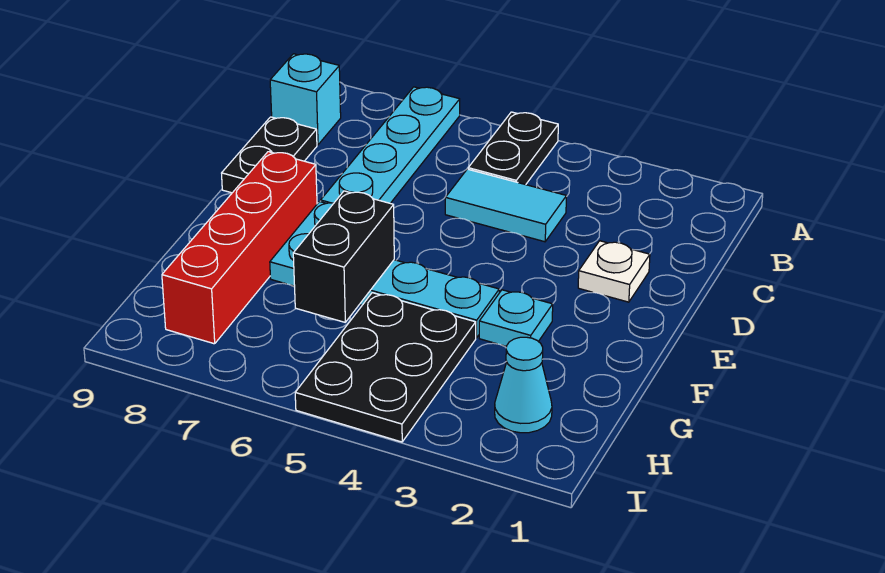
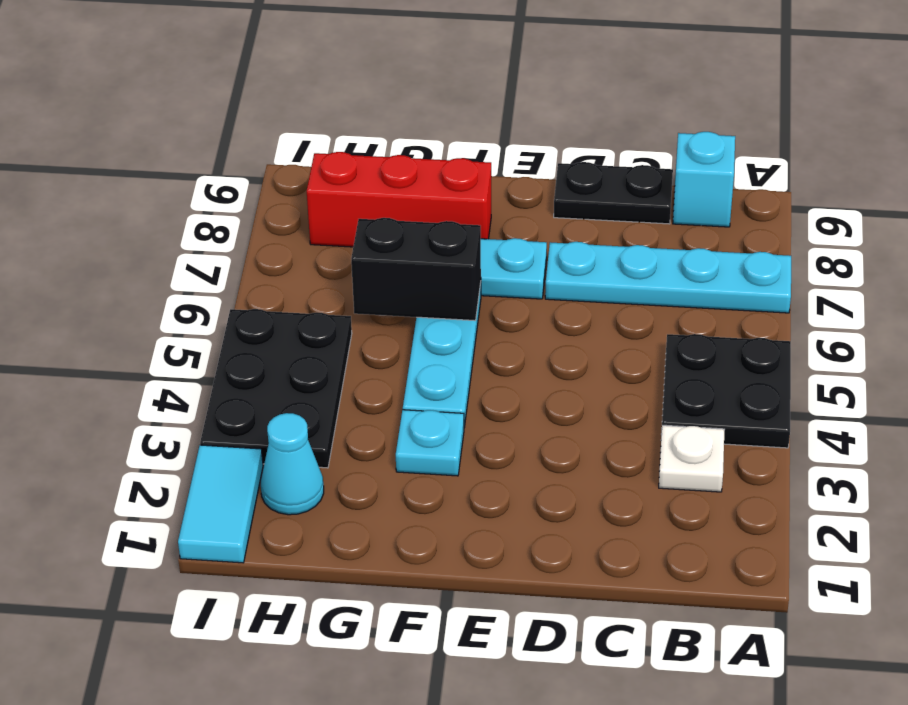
black plate A5:B5 level 1 -> black plate A4:B5 level 1
cyan tile C4:C5 level 1 -> cyan tile I1:I2 level 1
white plate D2 level 1 -> white plate B3 level 1
red brick E8:H8 level 1 -> red brick F8:H8 level 1
black plate G4:I5 level 1 -> black plate H3:I5 level 1

